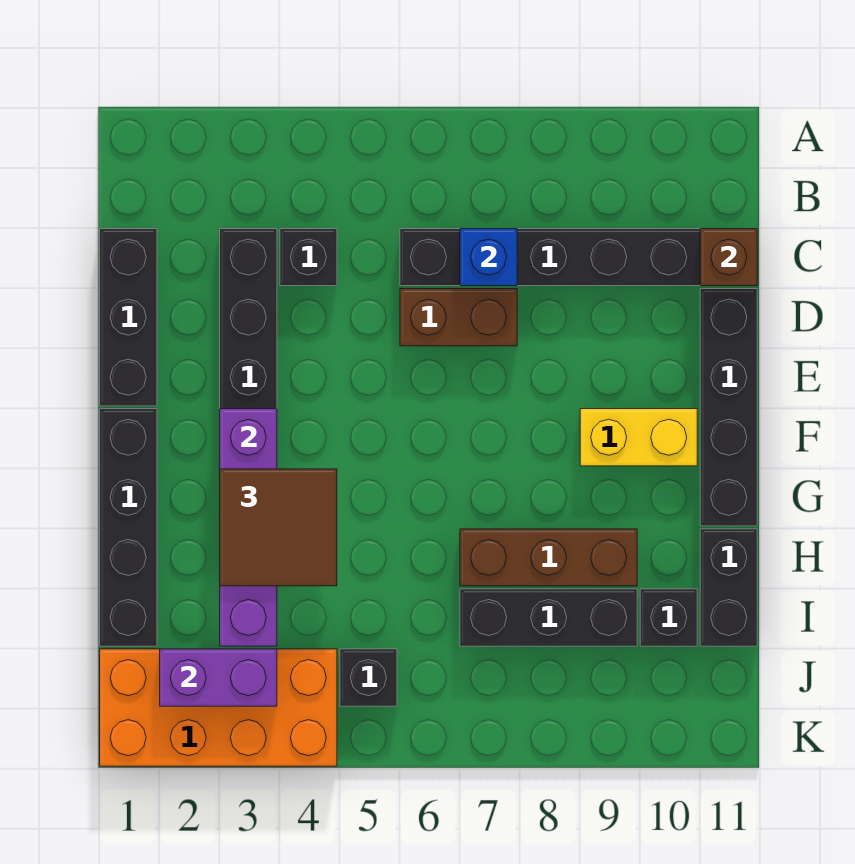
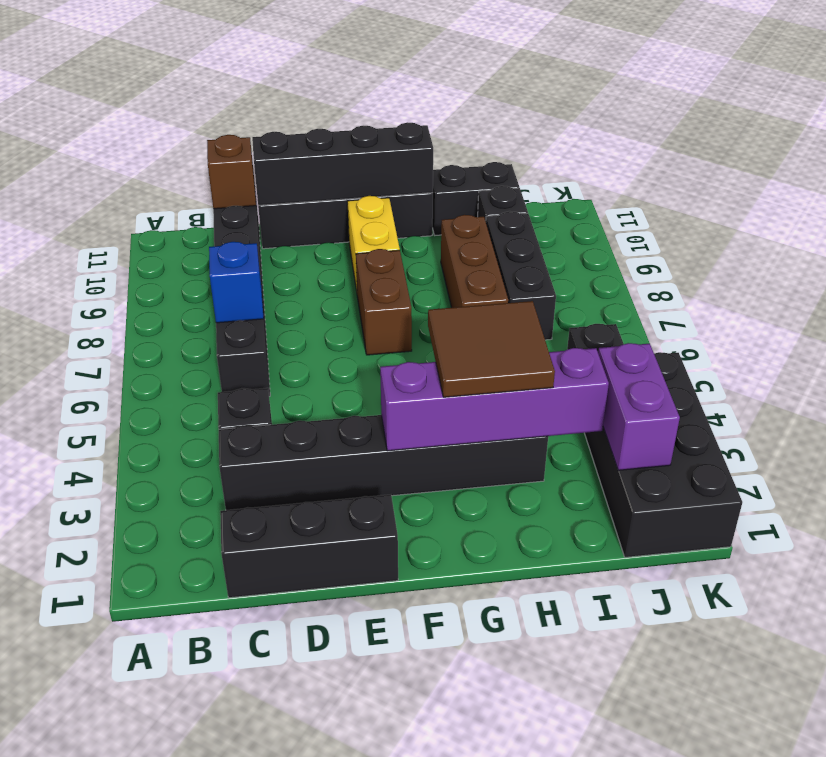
brown brick D6:D7 level 1 -> brown brick F7:F8 level 1
black brick F1:I1 level 1 -> black brick D11:G11 level 2
orange brick J1:K4 level 1 -> black brick J1:K4 level 1

